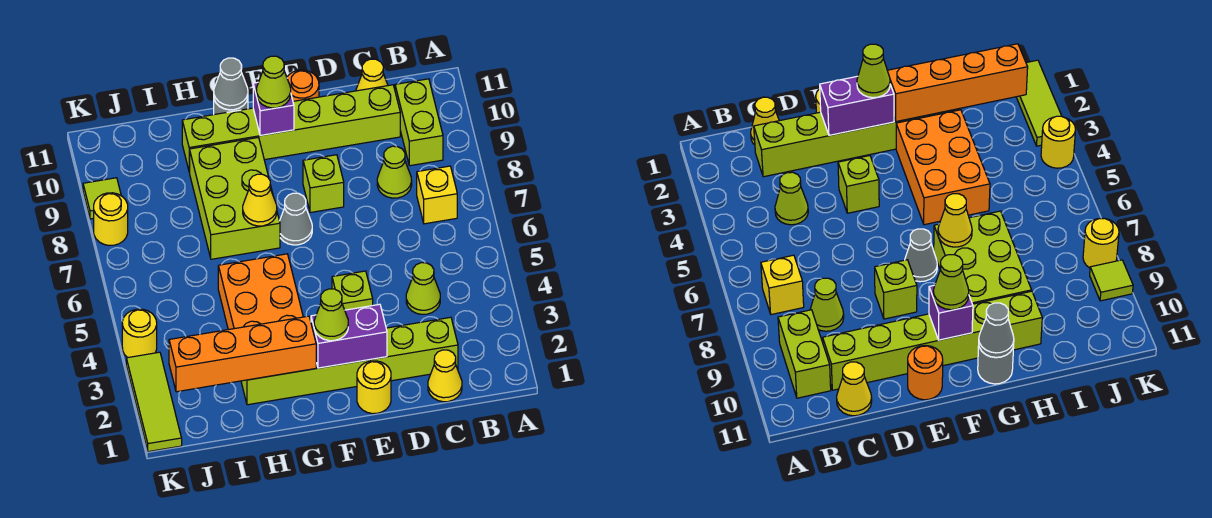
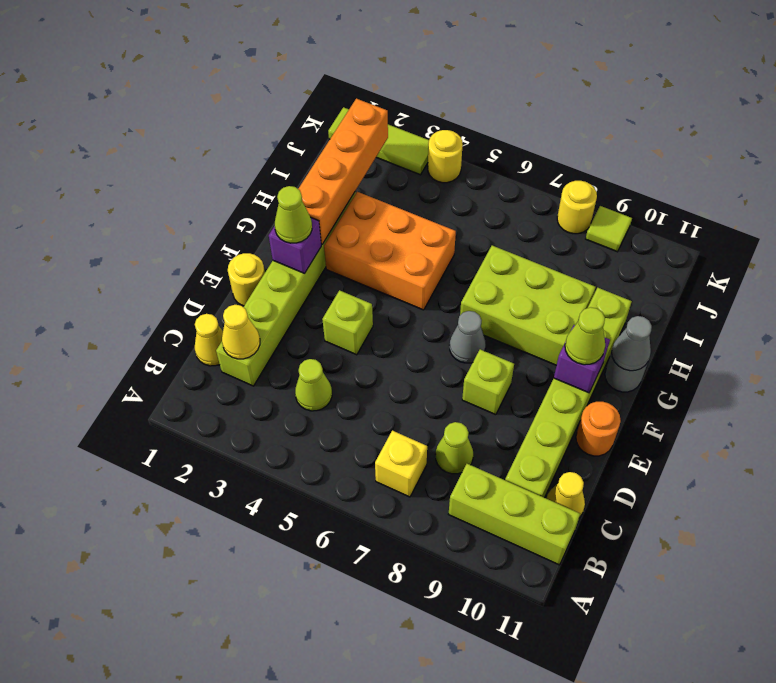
lime brick B9:B10 level 1 -> lime brick B9:B11 level 1
purple brick E2:F2 level 2 -> purple brick F2 level 2
yellow cone G7 level 2 -> yellow cone C2 level 2

